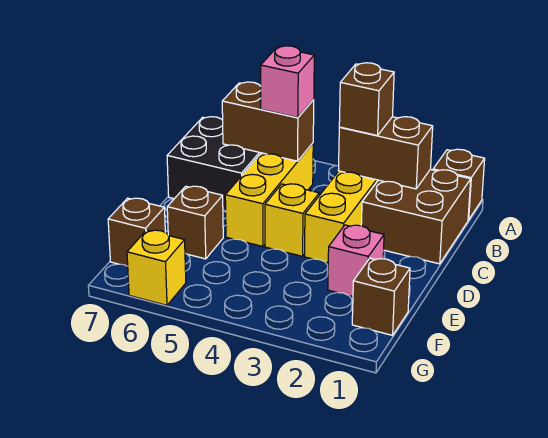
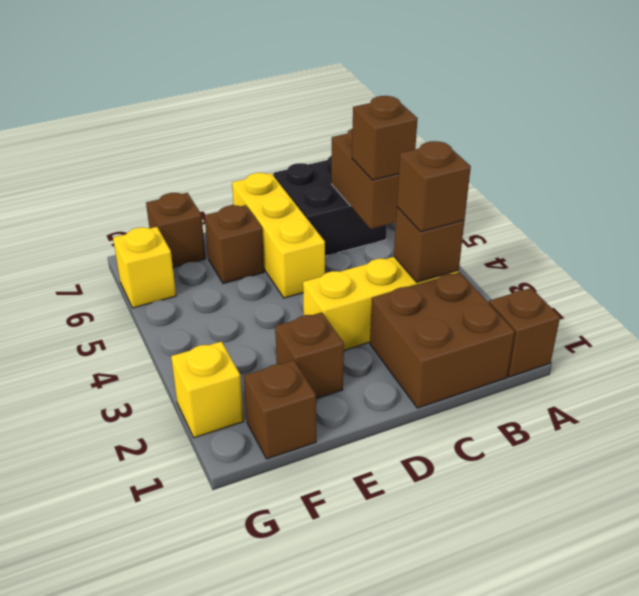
brown brick B2:B3 level 2 -> brown brick B3 level 2
yellow brick B5:D5 level 1 -> yellow brick D5:D7 level 1
pink brick B5 level 3 -> brown brick B5 level 3
yellow brick D4 level 1 -> yellow brick G2 level 1
pink brick E2 level 1 -> brown brick E2 level 1

